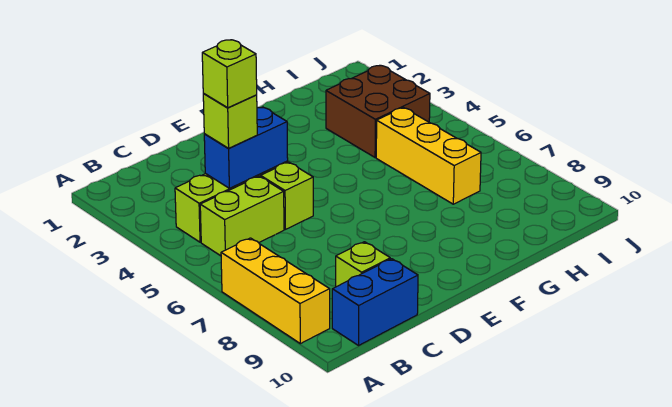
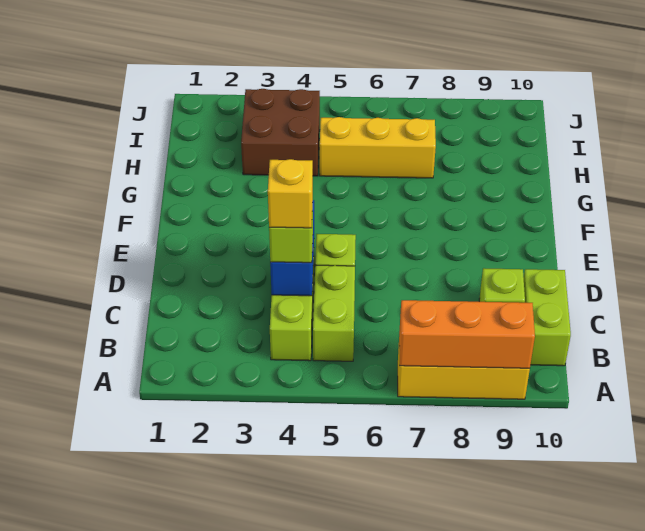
none -> orange brick A7:A9 level 2
blue brick B10:C10 level 1 -> lime brick B10:C10 level 1
lime brick C4 level 4 -> yellow brick C4 level 4

